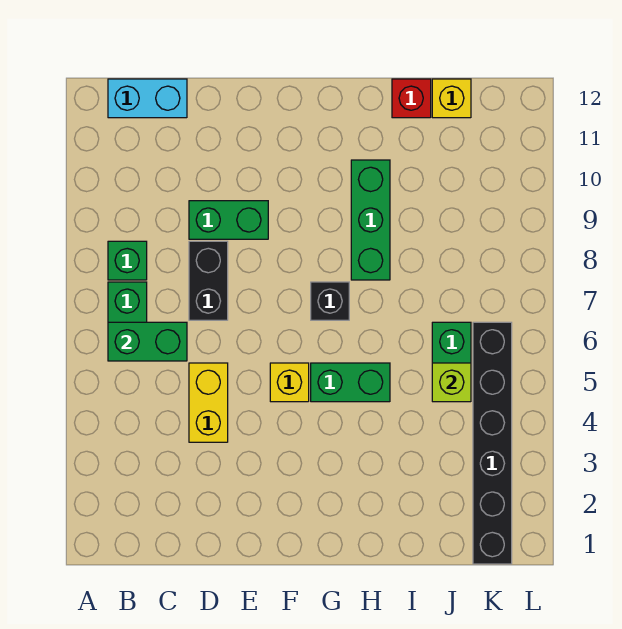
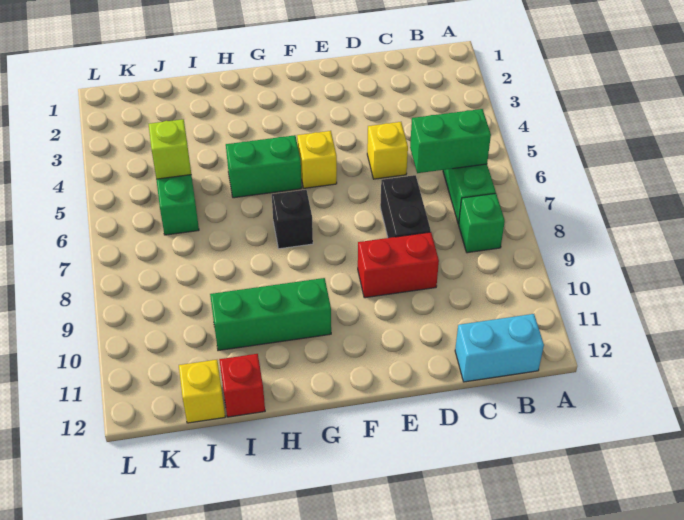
yellow brick D4:D5 level 1 -> yellow brick D5 level 1
green brick D9:E9 level 1 -> red brick D9:E9 level 1
green brick H8:H10 level 1 -> green brick G10:I10 level 1
black brick K1:K6 level 1 -> none

